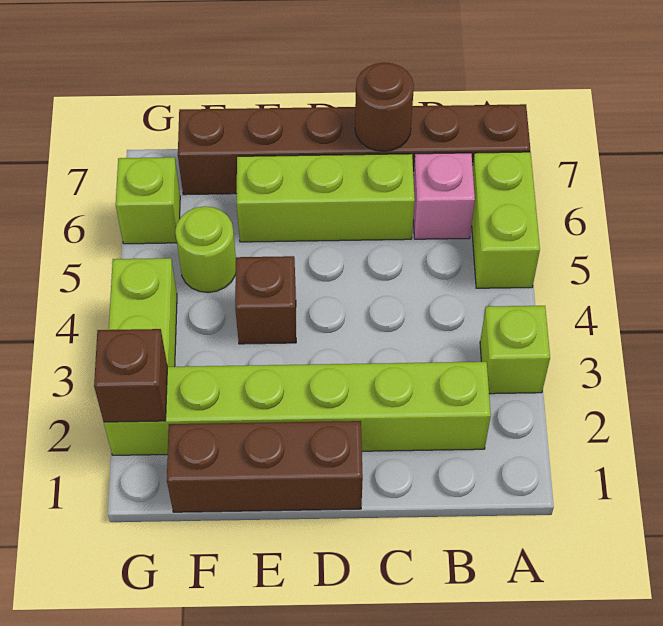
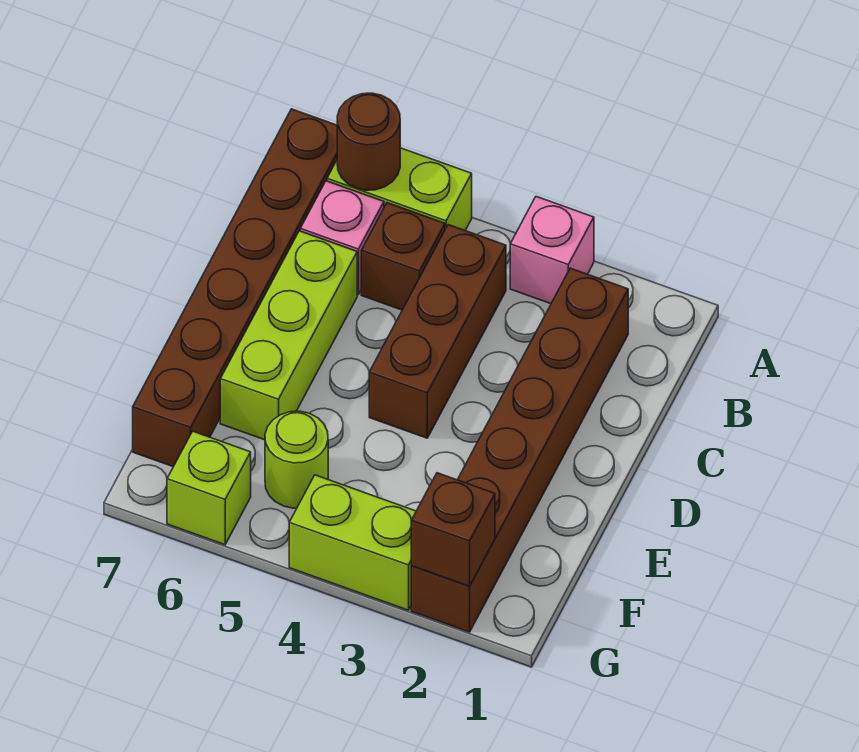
lime brick A3 level 1 -> pink brick A3 level 1
lime brick B2:G2 level 1 -> brown brick B2:G2 level 1
brown round brick C7 level 2 -> brown round brick A6 level 2
brown brick D1:F1 level 1 -> brown brick B4:D4 level 1
brown brick E4 level 1 -> brown brick B5 level 1

